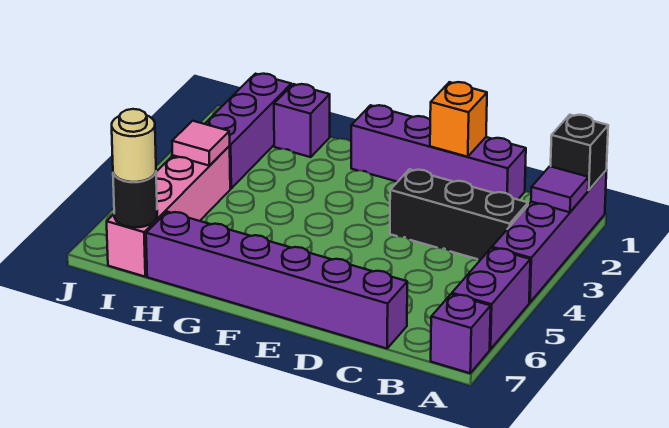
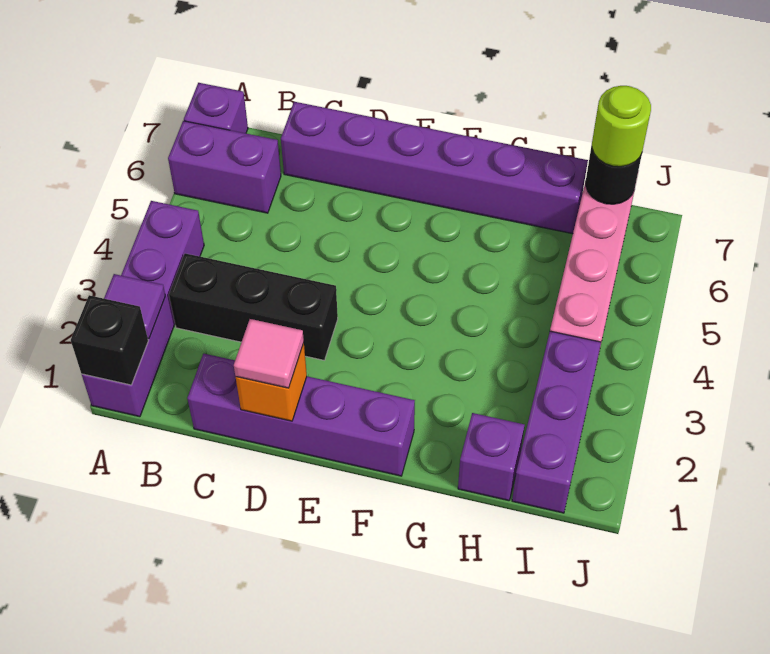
purple brick A5:A6 level 1 -> purple brick A6:B6 level 1
pink tile I4 level 2 -> pink tile D1 level 3
tan round brick I7 level 3 -> lime round brick I7 level 3

